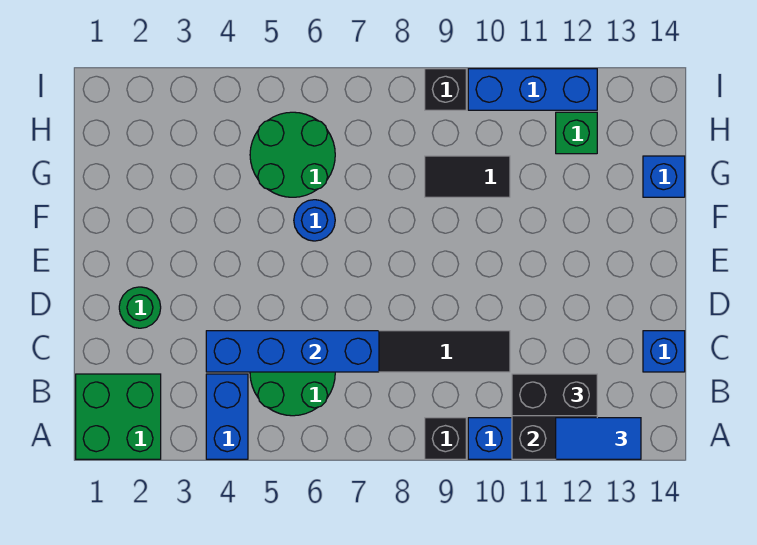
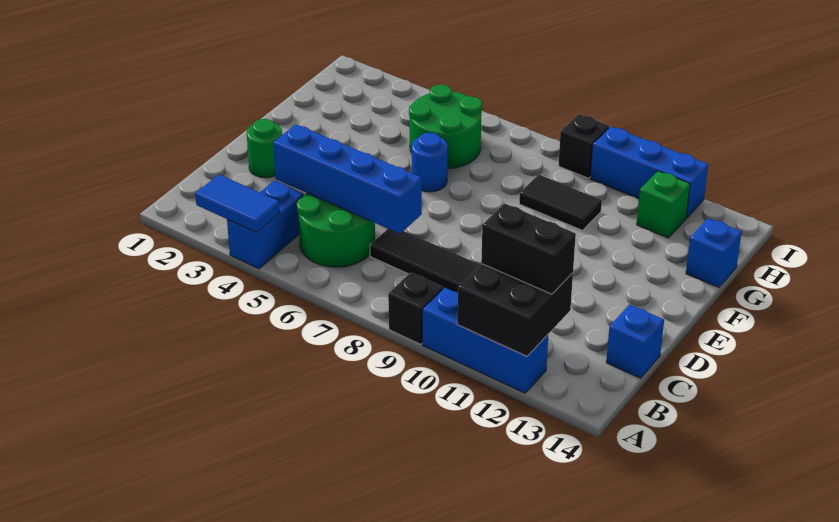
green brick A1:B2 level 1 -> none
blue tile A12:A13 level 3 -> blue tile A3:A4 level 2

